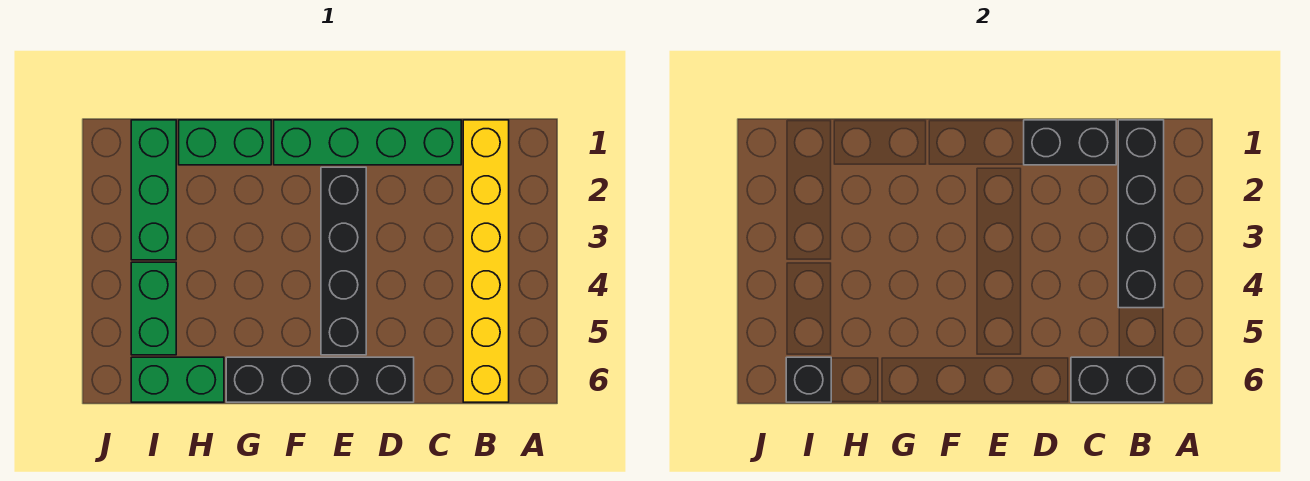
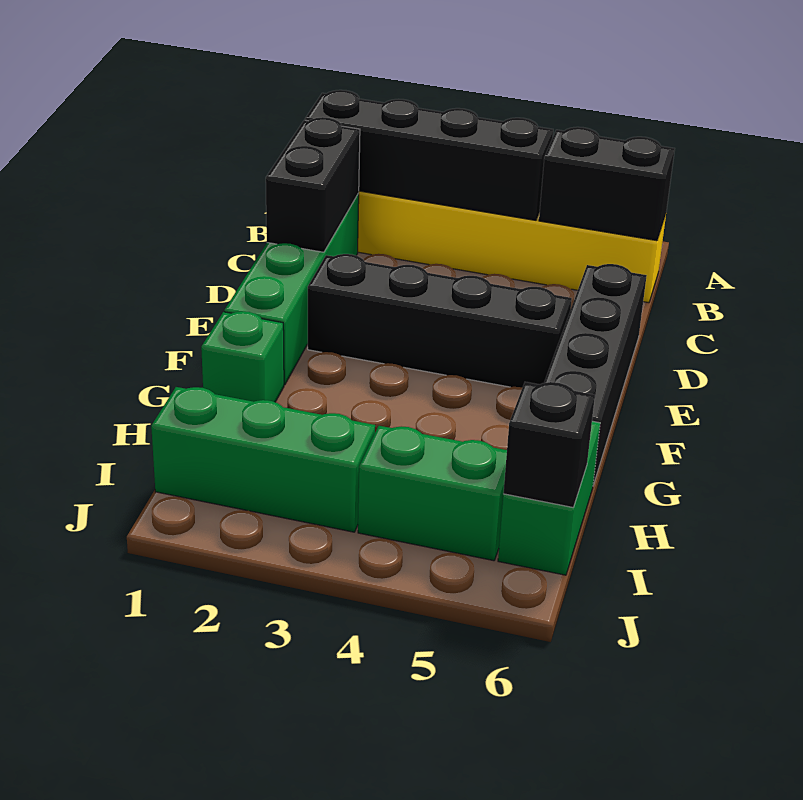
black brick B6:C6 level 2 -> black brick B5:B6 level 2
green brick G1:H1 level 1 -> green brick G1 level 1

